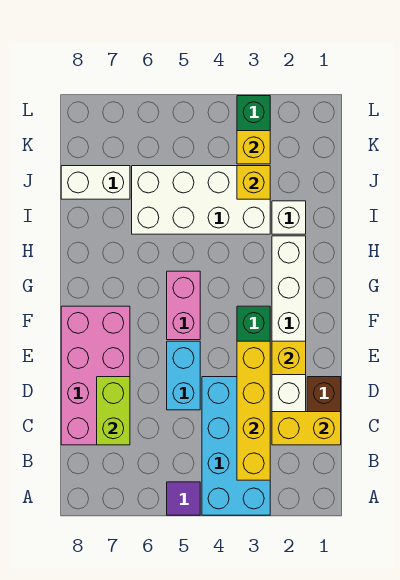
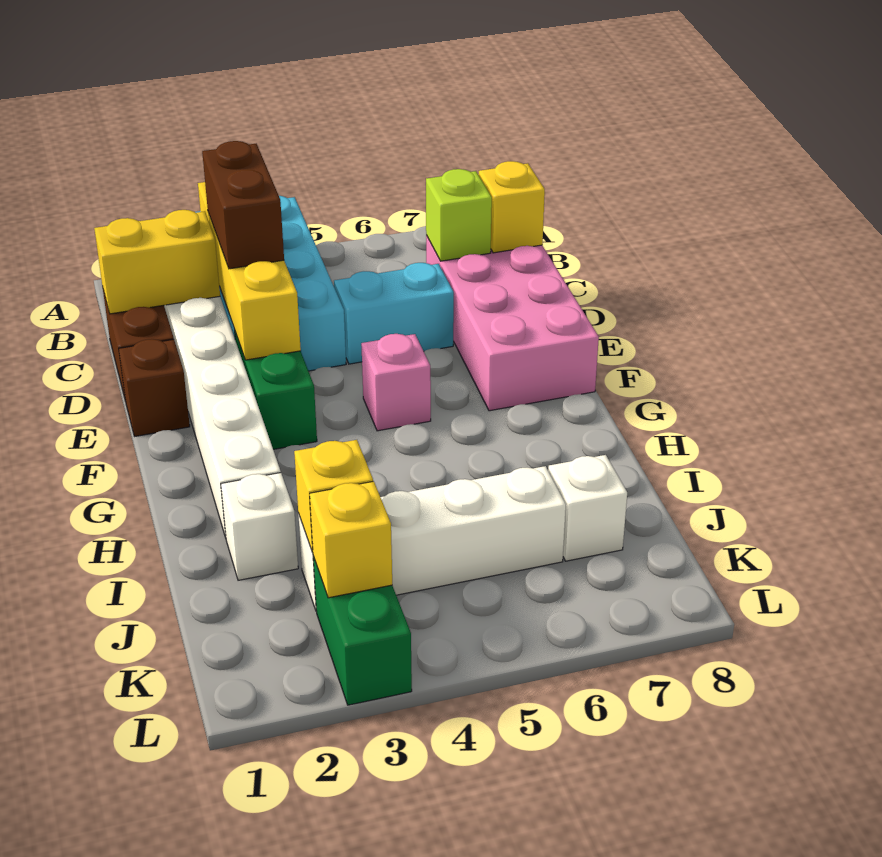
purple tile A5 level 1 -> none
none -> brown brick C3:D3 level 3
lime brick C7:D7 level 2 -> lime brick C7 level 2
cyan brick D5:E5 level 1 -> cyan brick D5:D6 level 1
none -> brown brick E1 level 1
yellow brick E2 level 2 -> yellow brick C8 level 2
pink brick F5:G5 level 1 -> pink brick F5 level 1
white brick I3:J6 level 1 -> white brick J3:J6 level 1
white brick J7:J8 level 1 -> white brick J7 level 1

